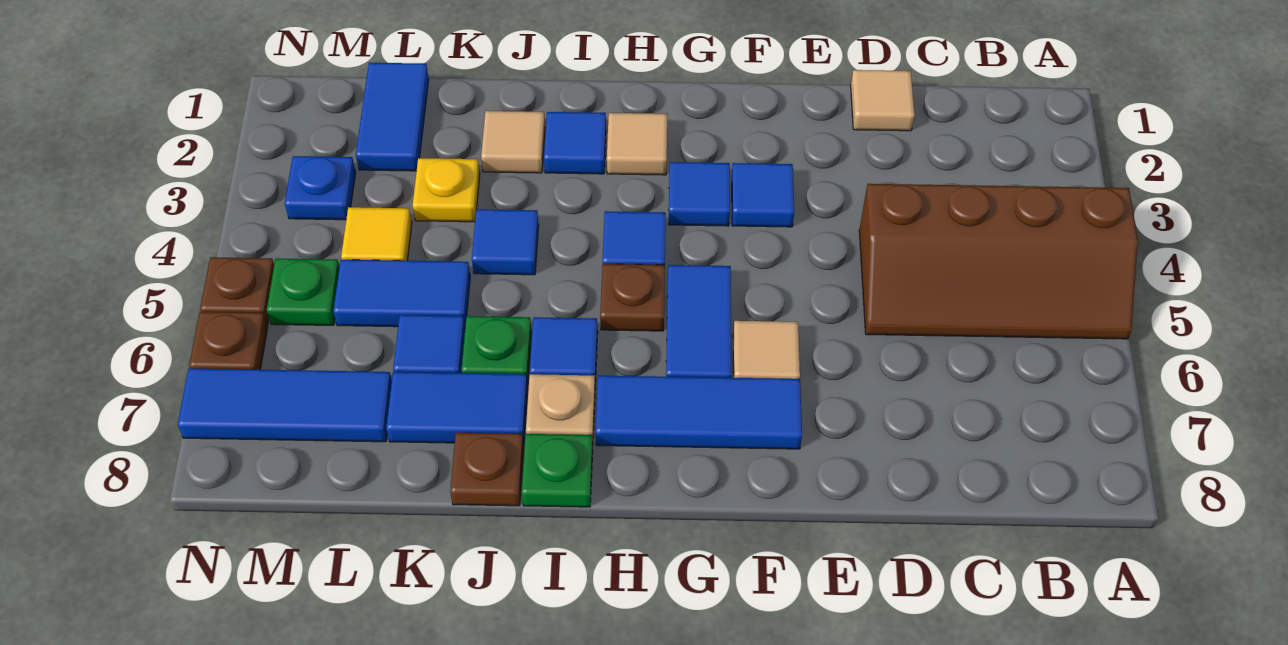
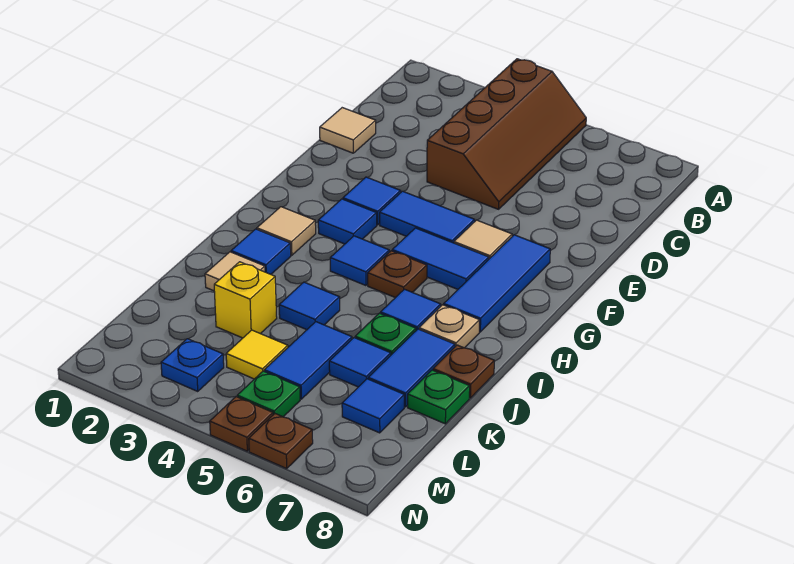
green plate I8 level 1 -> green plate K8 level 1
yellow plate K3 level 1 -> yellow brick K3 level 1
blue tile L1:L2 level 1 -> blue tile F4:F5 level 1
blue tile L7:N7 level 1 -> blue tile L7 level 1

